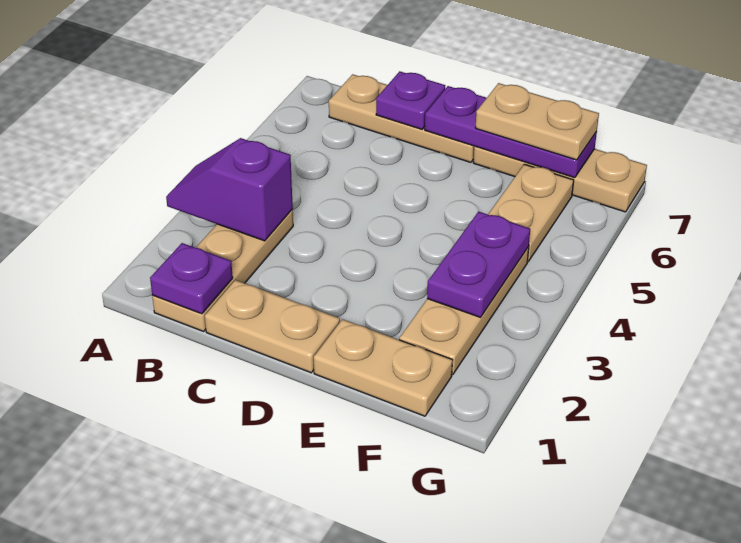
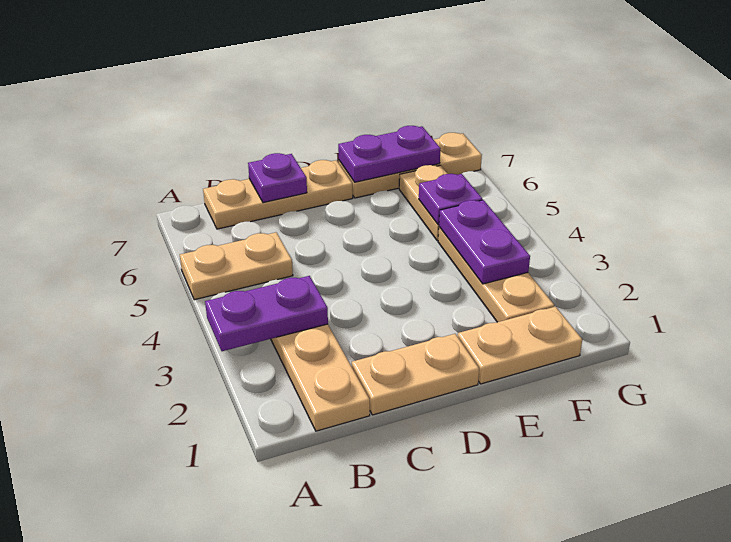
purple slope A3:B3 level 2 top B -> purple plate A3:B3 level 2
purple plate B1 level 2 -> purple plate F5 level 2
purple plate D7:F7 level 2 -> purple plate E7:F7 level 2
tan plate E7:F7 level 3 -> tan plate A5:B5 level 1

